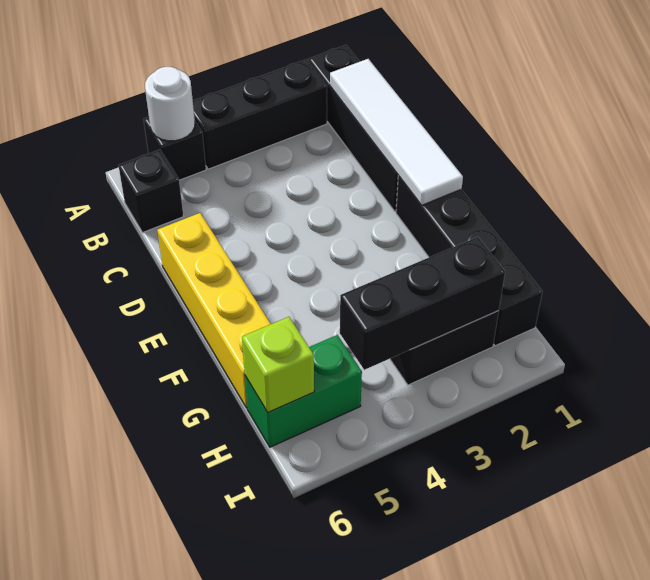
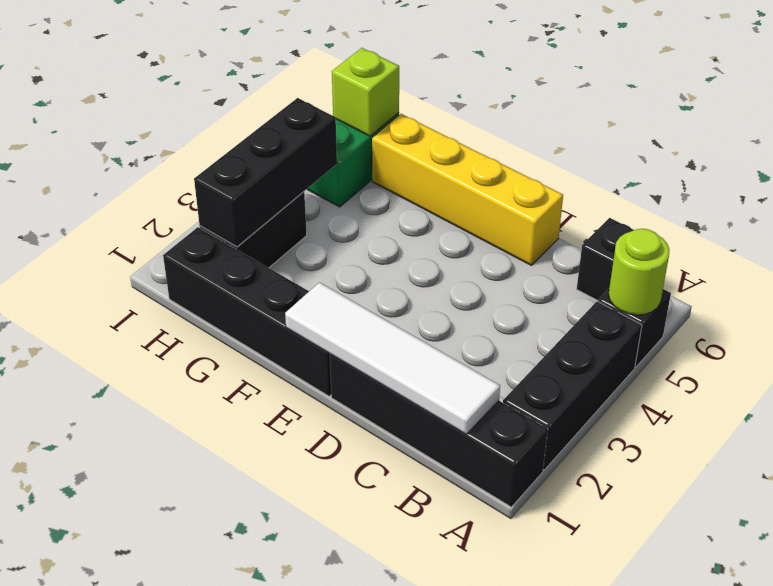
white round brick A5 level 2 -> lime round brick A5 level 2

